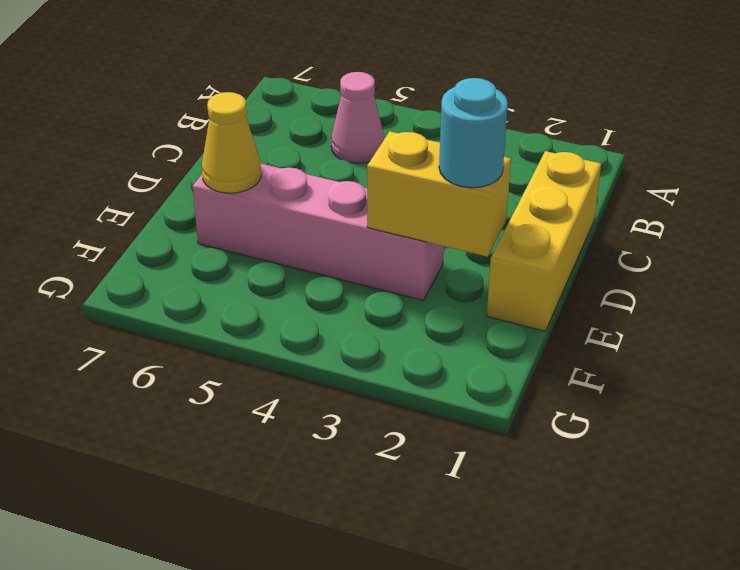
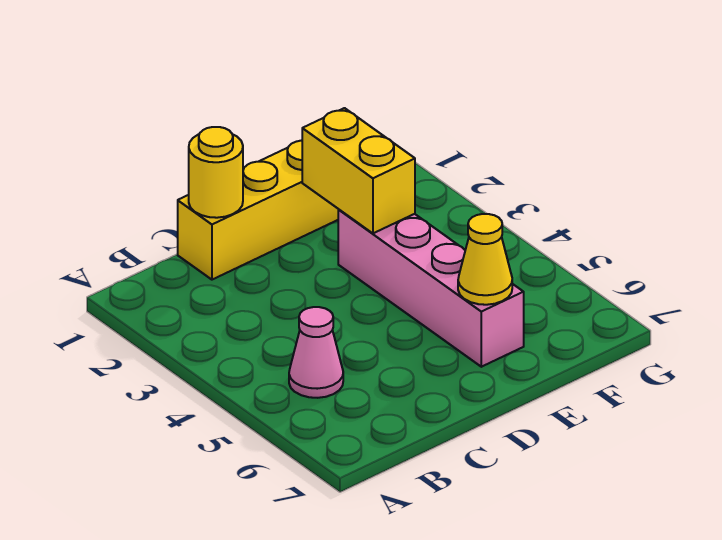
none -> yellow round brick C1 level 2
cyan round brick E2 level 3 -> none

